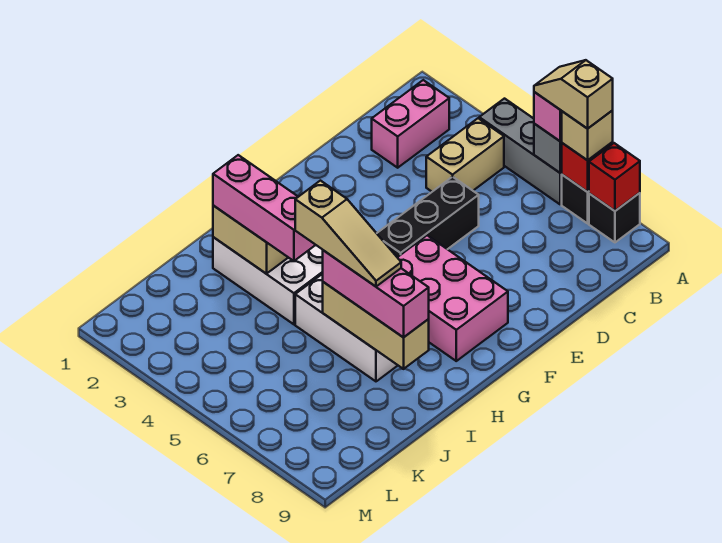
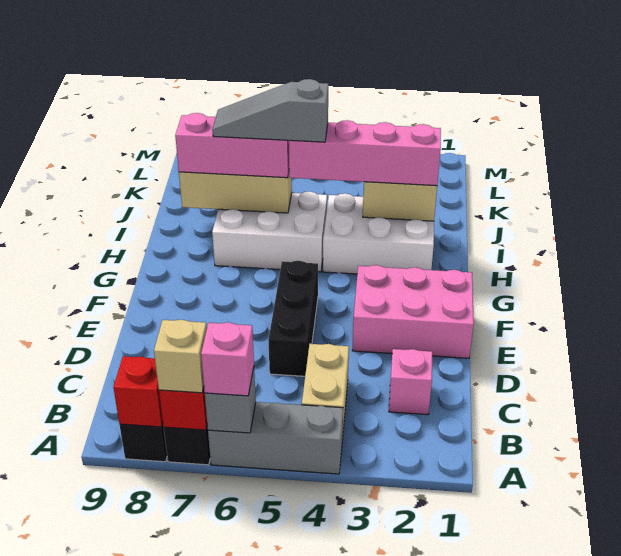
tan slope A6:A7 level 4 top 7 -> none
pink brick B2:C2 level 1 -> pink brick C2 level 1
pink brick F6:G8 level 1 -> pink brick E1:F3 level 1
pink brick I2:I4 level 3 -> pink brick I2:I5 level 3
tan slope I5:I7 level 4 top 5 -> grey slope I5:I7 level 4 top 5

